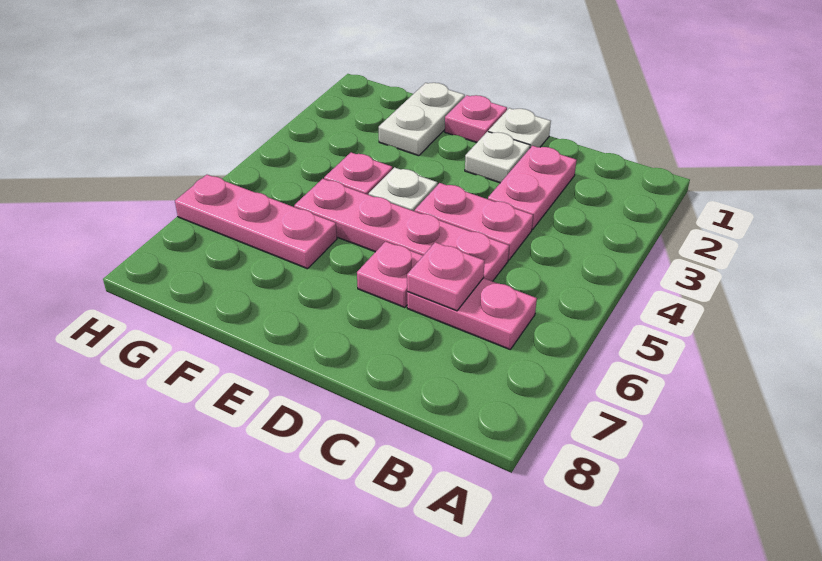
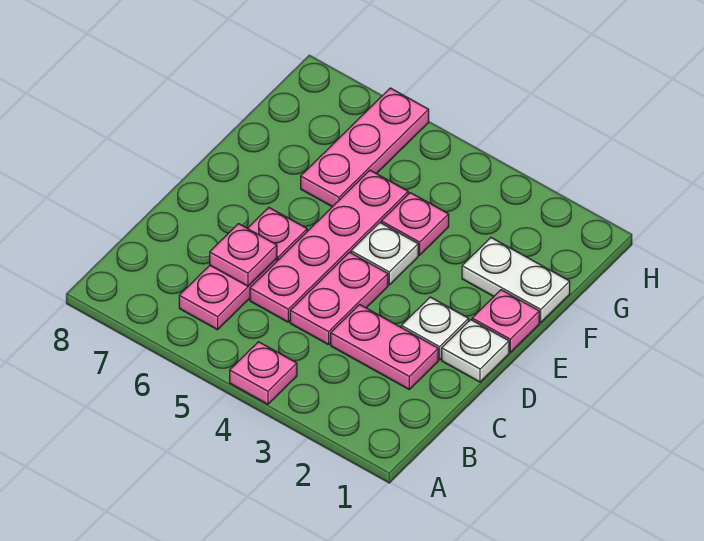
none -> pink plate A4 level 1

